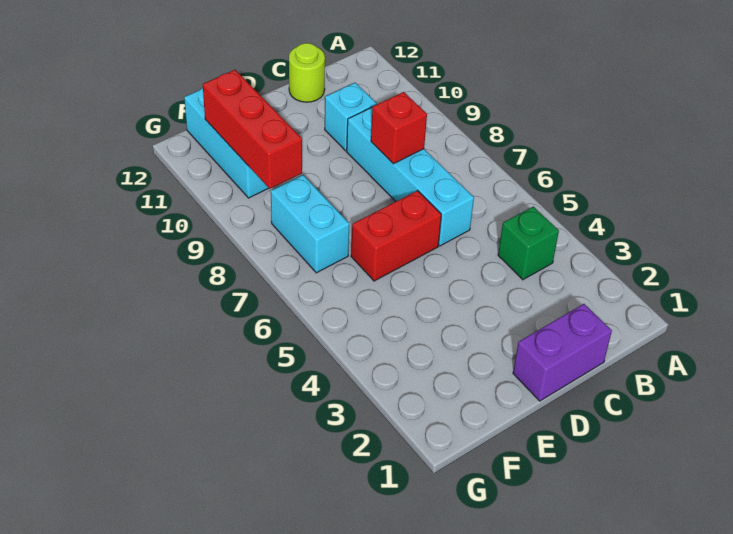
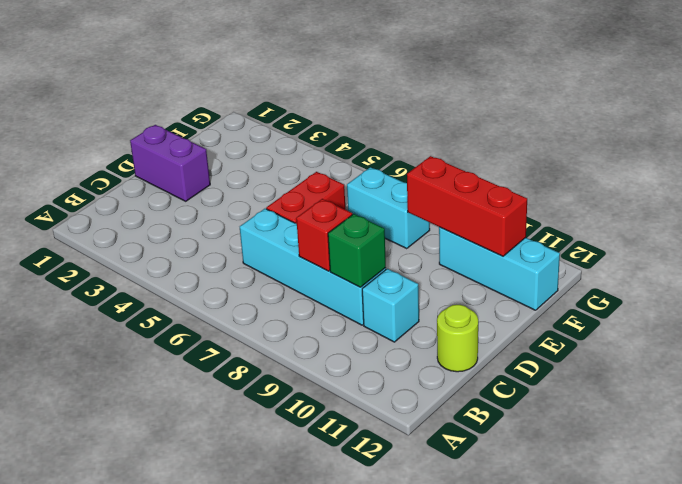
green brick B4 level 1 -> green brick C9 level 2
purple brick C1:D1 level 1 -> purple brick D1:D2 level 1

